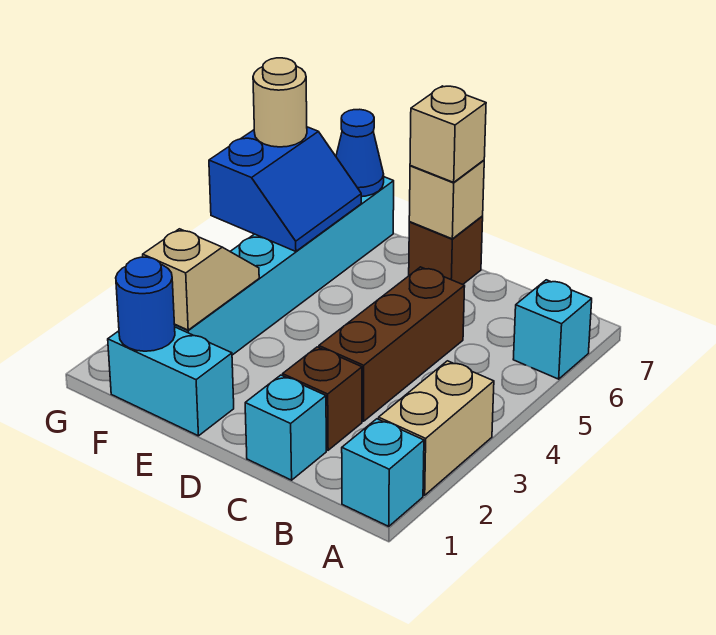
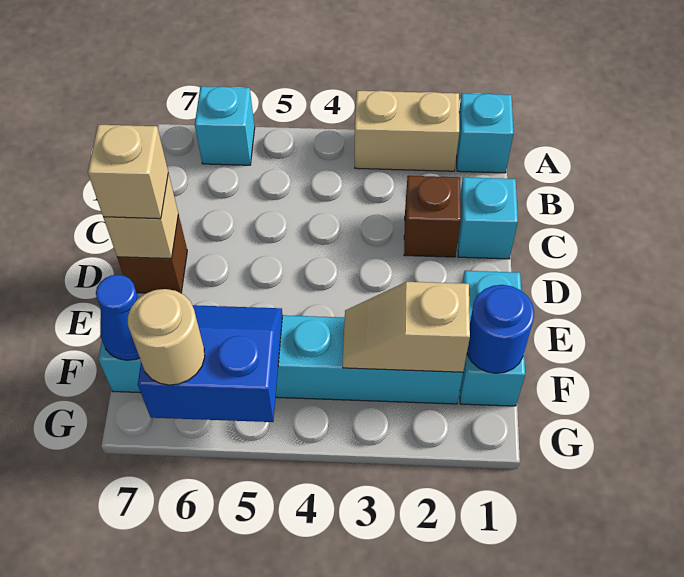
brown brick C3:C5 level 1 -> none

